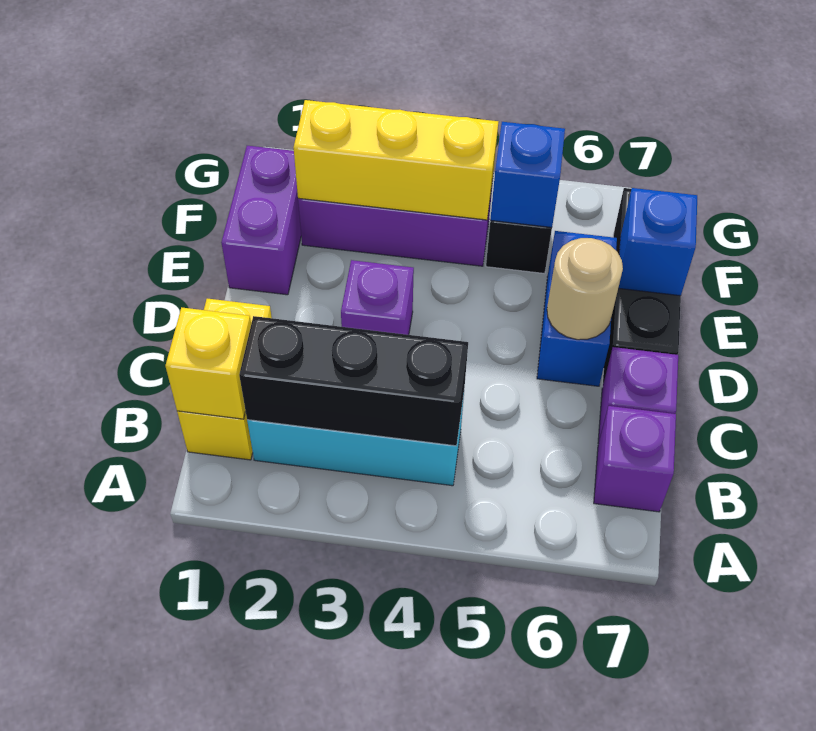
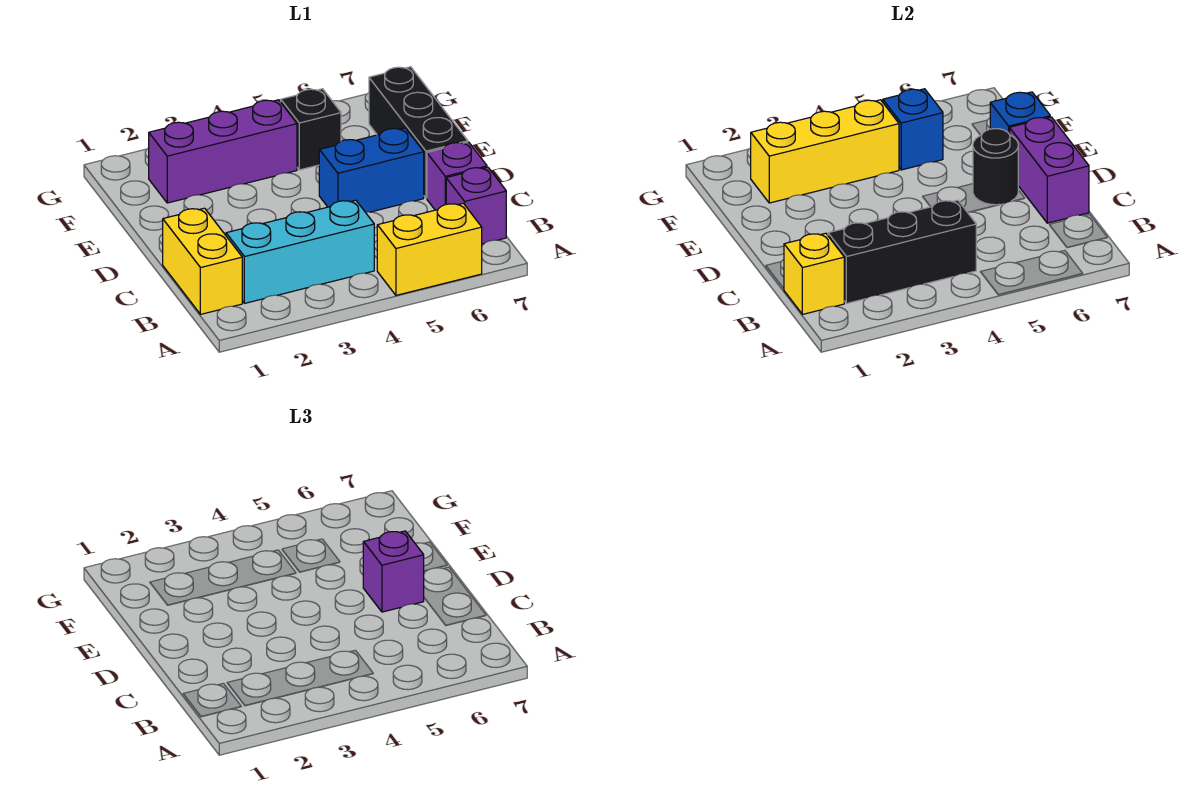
none -> yellow brick A5:A6 level 1
purple brick D3 level 1 -> purple brick D6 level 3
blue brick D6:E6 level 1 -> blue brick D5:D6 level 1
tan round brick D6 level 2 -> black round brick D6 level 2
purple brick E1:F1 level 1 -> purple brick C7:D7 level 2

